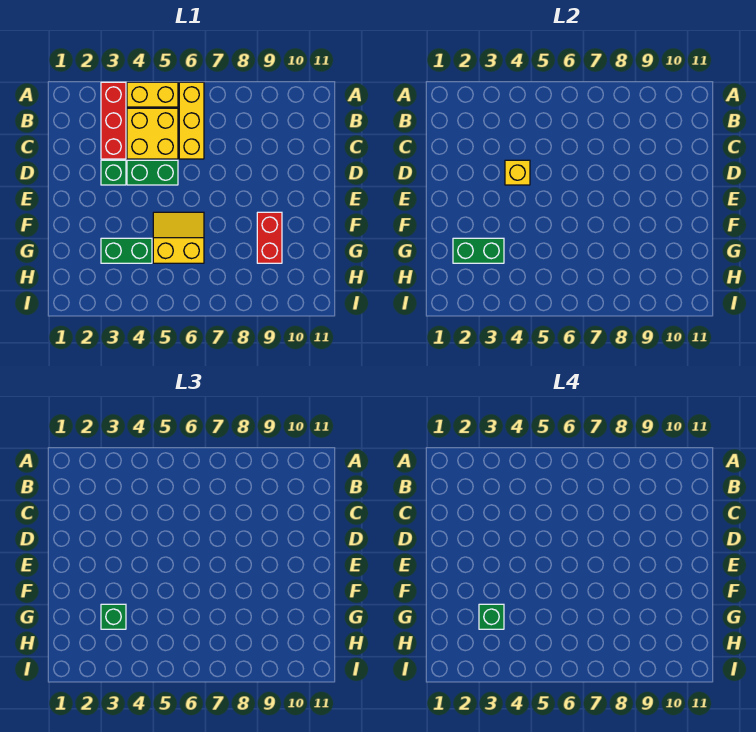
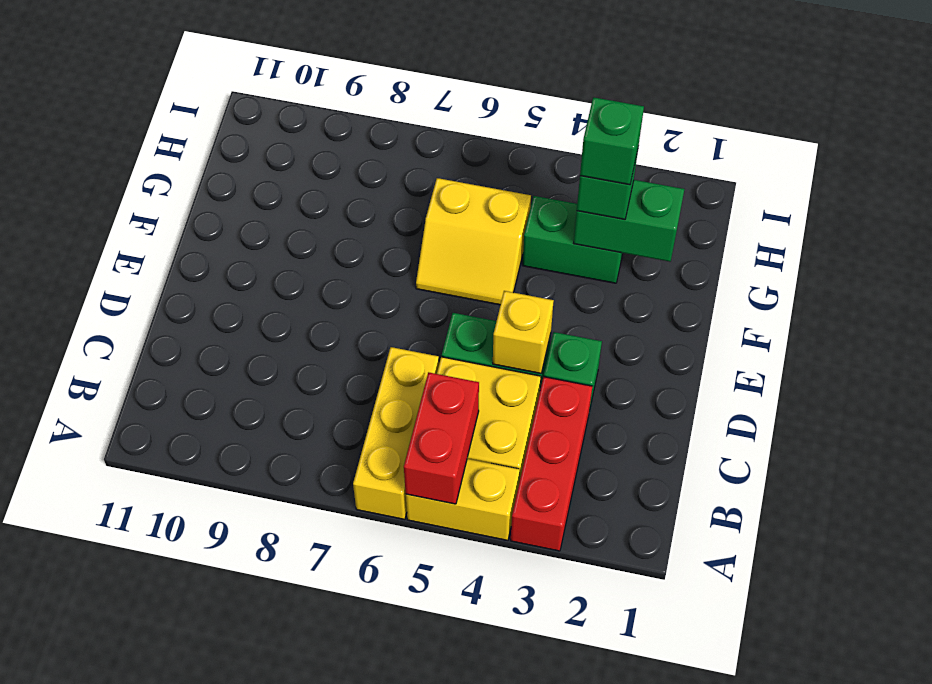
red brick F9:G9 level 1 -> red brick A5:B5 level 2

